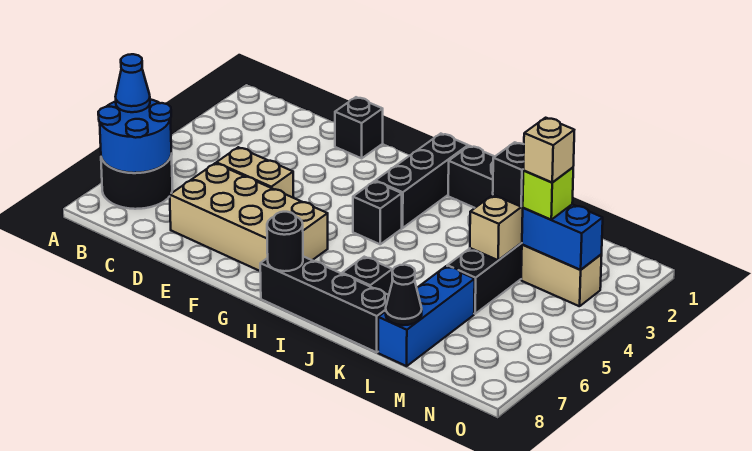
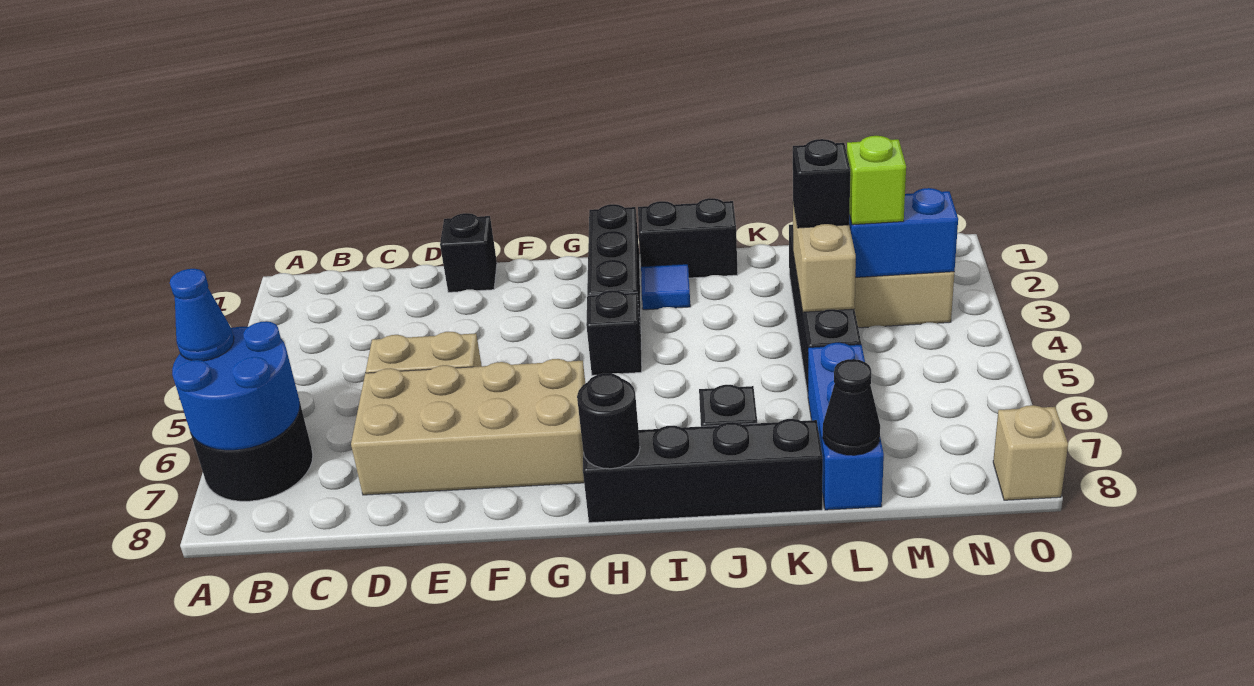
none -> blue tile I2 level 1
tan brick M3 level 4 -> tan brick O8 level 1

